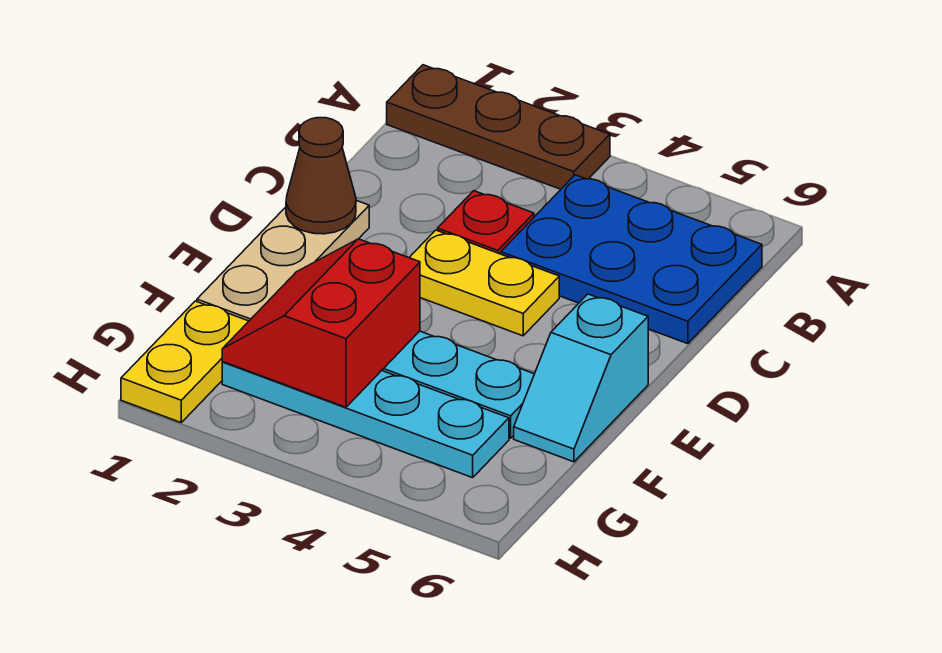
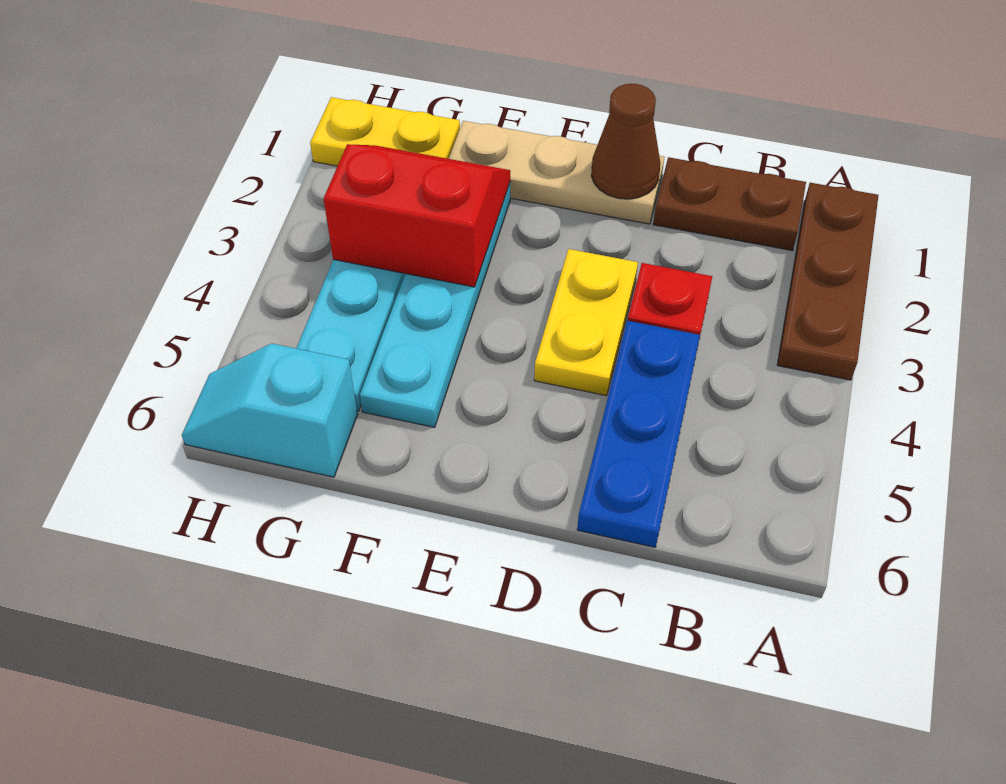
none -> brown plate B1:C1 level 1
blue plate B4:C6 level 1 -> blue plate C4:C6 level 1
cyan slope E6:F6 level 1 top E -> cyan slope G6:H6 level 1 top G

